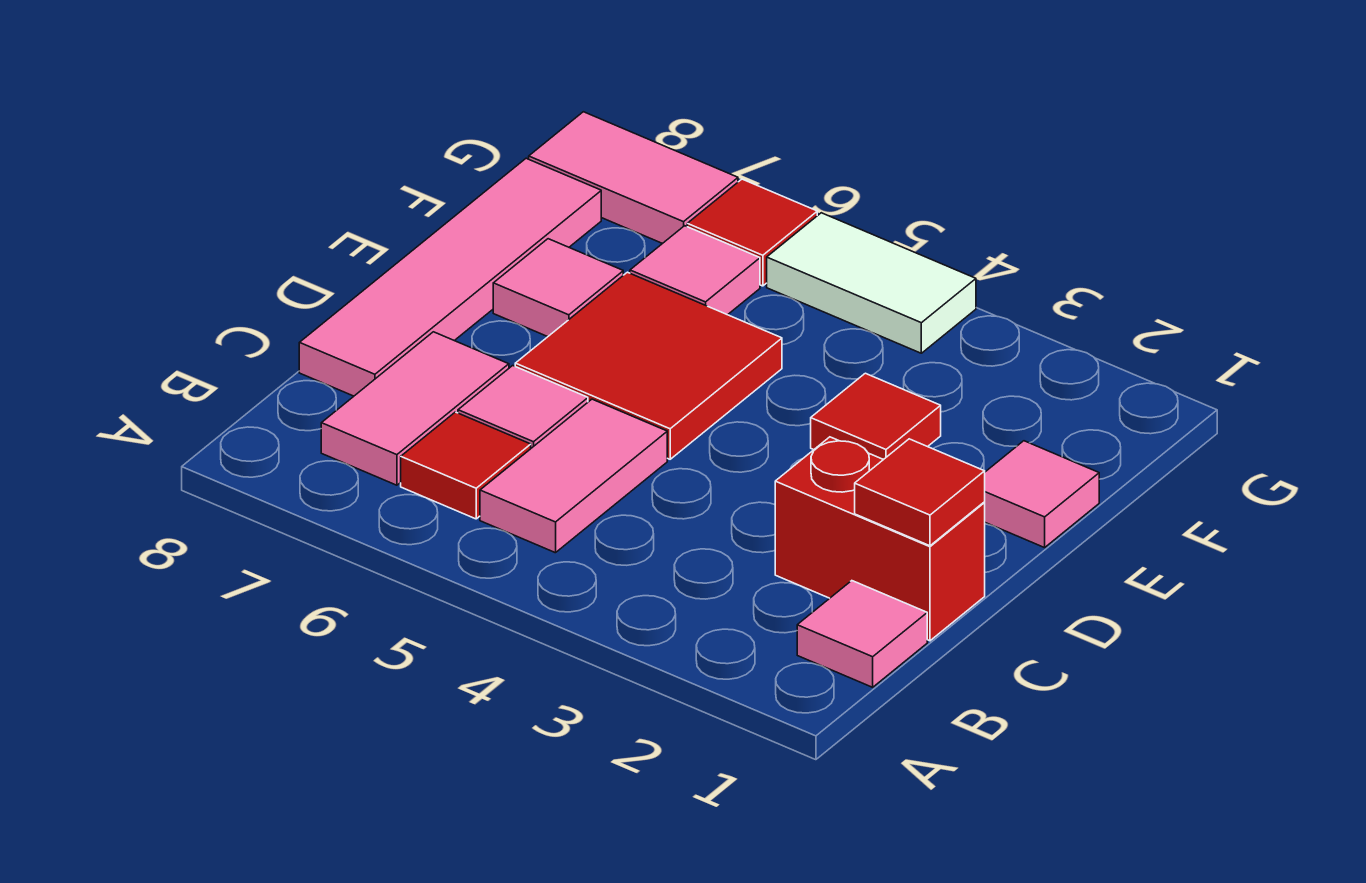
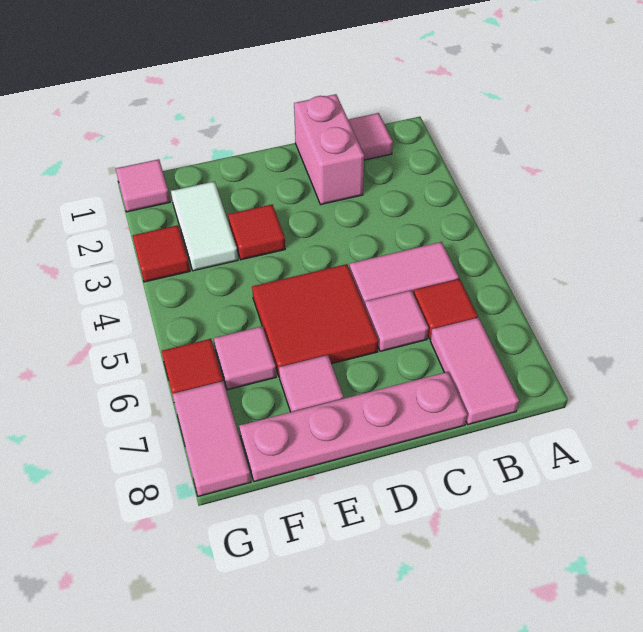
pink tile B7:C7 level 1 -> pink tile B7:B8 level 1
red brick C1:C2 level 1 -> pink brick C1:C2 level 1
red tile C1 level 2 -> red tile G3 level 1
pink tile C8:F8 level 1 -> pink plate C8:F8 level 1
pink tile E1 level 1 -> pink tile G1 level 1
white tile G4:G5 level 1 -> white tile F2:F3 level 1

